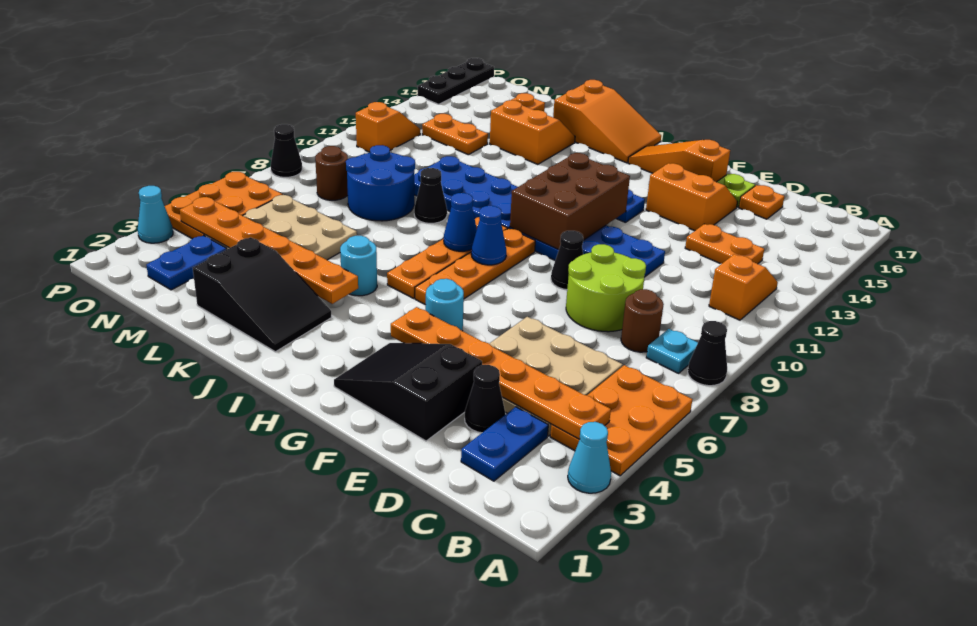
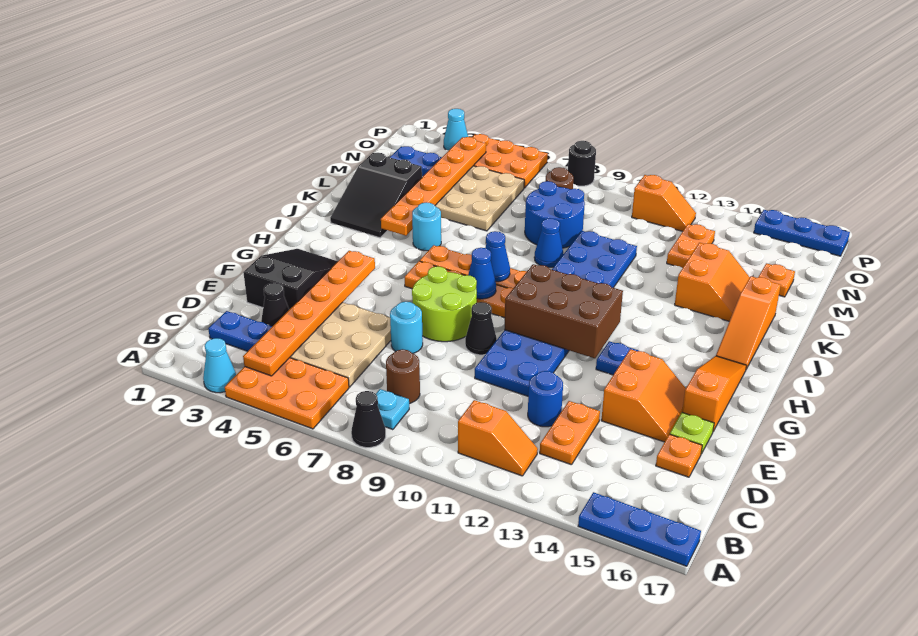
none -> blue plate A15:A17 level 1
lime round brick D8:E9 level 1 -> lime round brick F7:G8 level 1
none -> blue round brick D12 level 1
cyan round brick G5 level 1 -> cyan round brick E7 level 1
orange slope I16:K17 level 1 top K -> orange slope I16:K16 level 1 top K
black cone K9 level 1 -> blue cone K9 level 1
black cone P8 level 1 -> black round brick P8 level 1
black plate P15:P17 level 1 -> blue plate P15:P17 level 1

